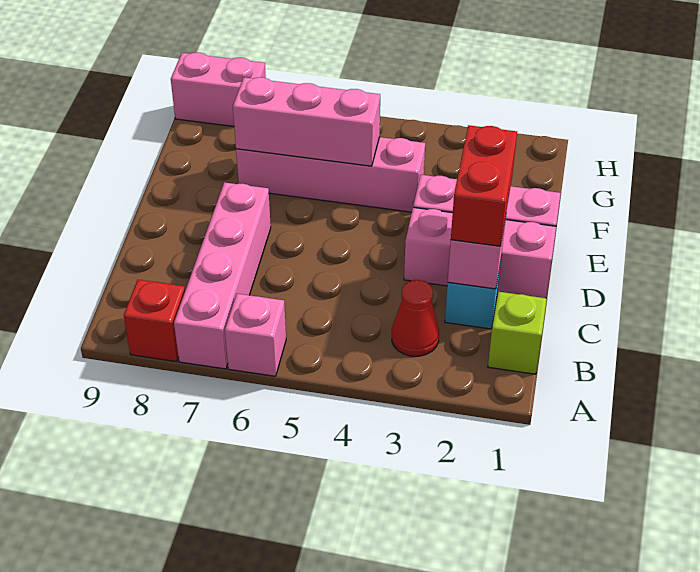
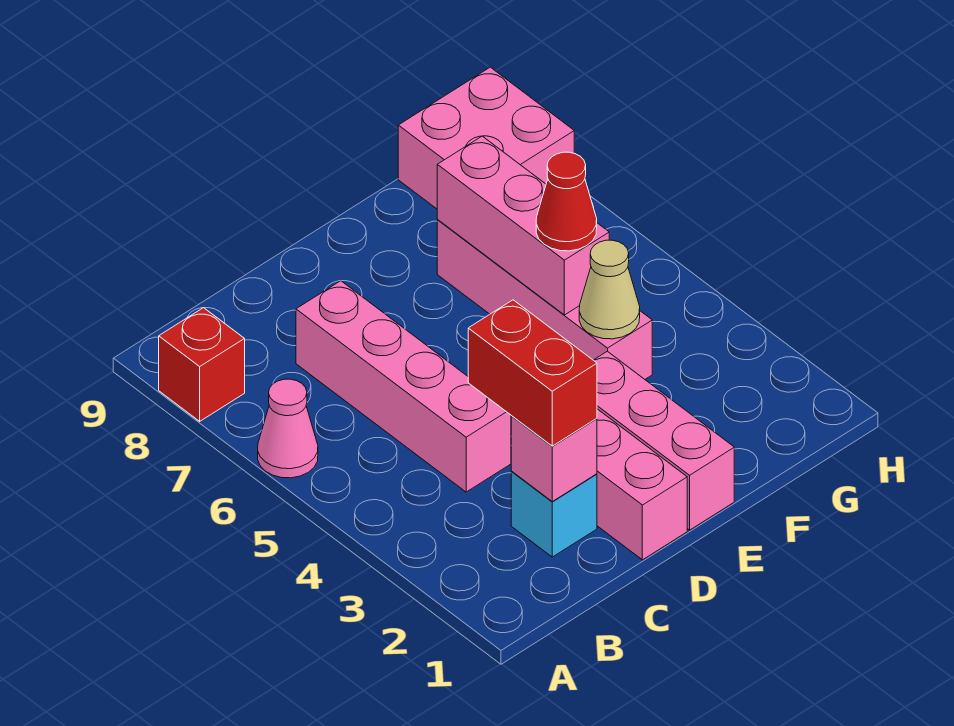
pink brick A6 level 1 -> pink cone A6 level 1
pink brick A7:D7 level 1 -> pink brick C4:C7 level 1
lime brick B1 level 1 -> none
red cone B3 level 1 -> red cone F5 level 3
red brick C2:D2 level 3 -> red brick C2:C3 level 3
none -> tan cone F4 level 2
pink brick H8:H9 level 1 -> pink brick G8:H9 level 1

